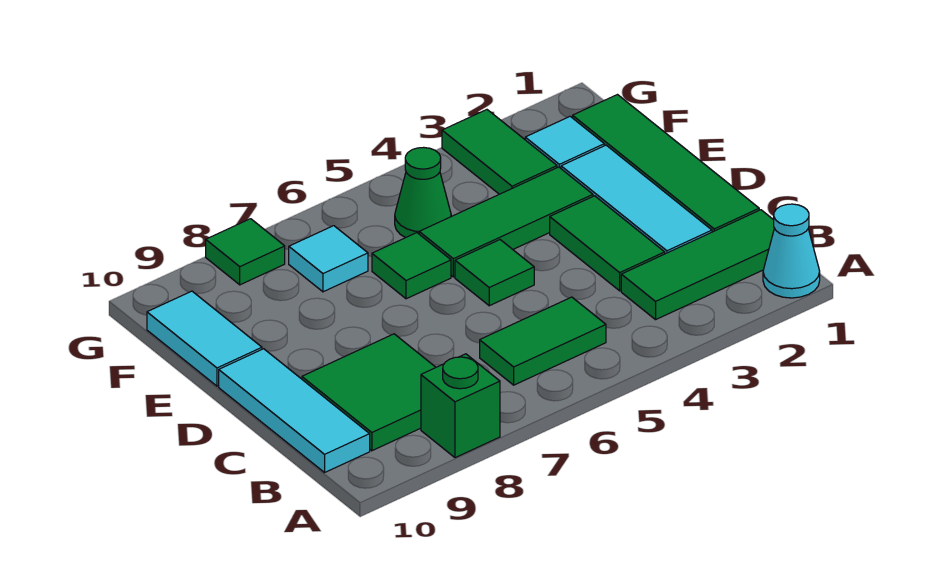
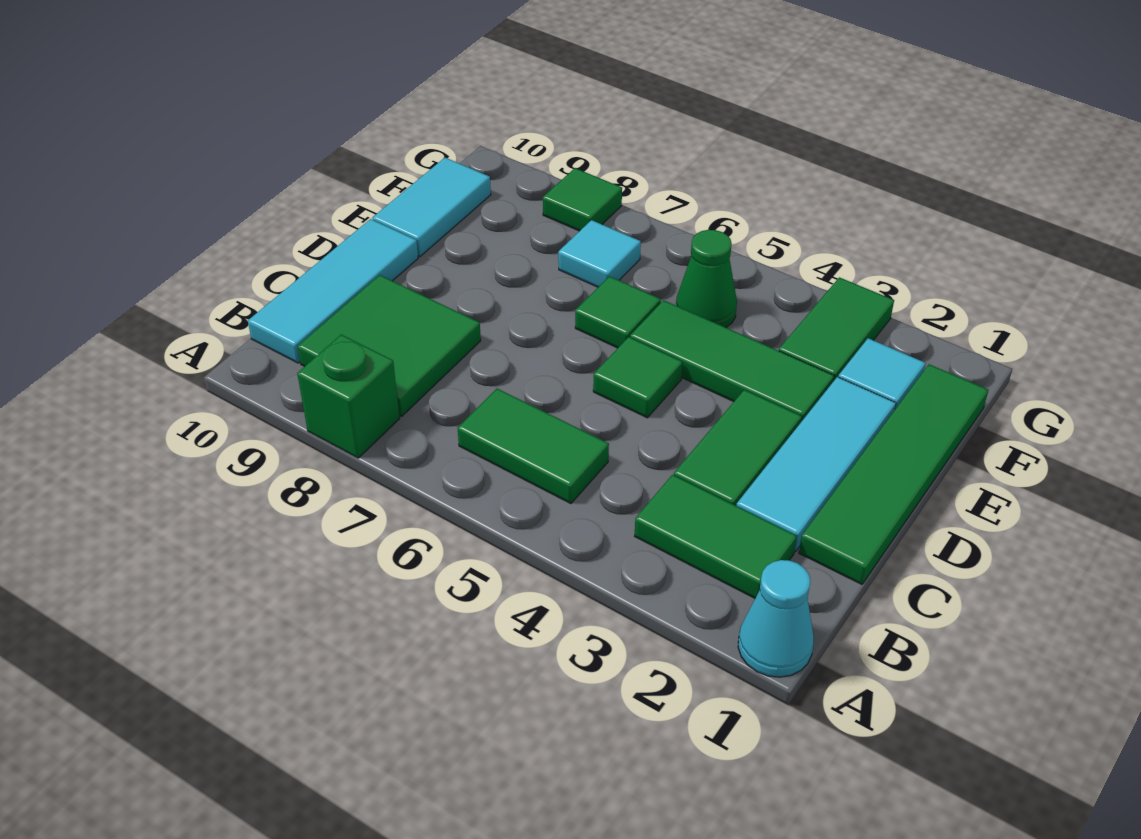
green tile B1:B3 level 1 -> green tile B2:B3 level 1

